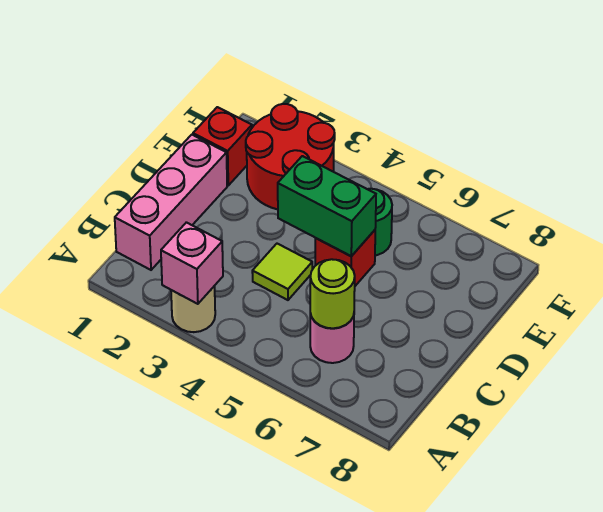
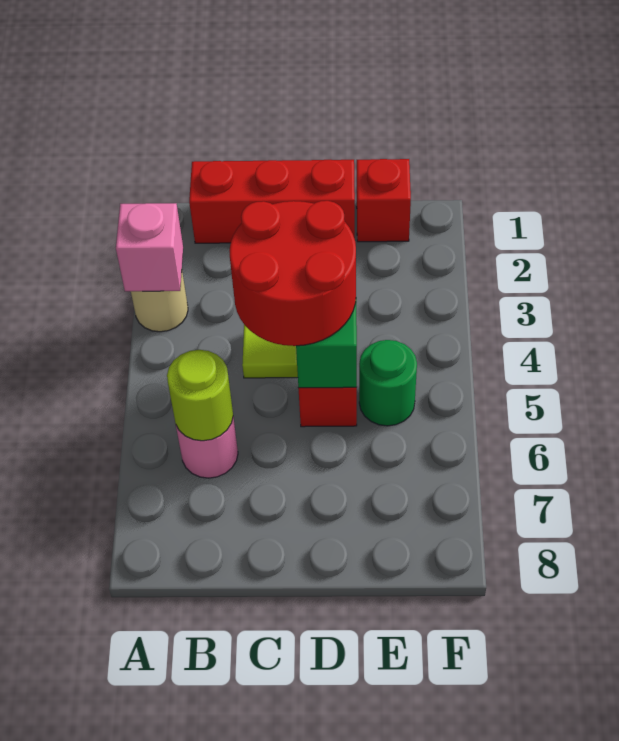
pink brick B1:D1 level 1 -> red brick B1:D1 level 1
red round brick E2:F3 level 1 -> red round brick C4:D5 level 3

